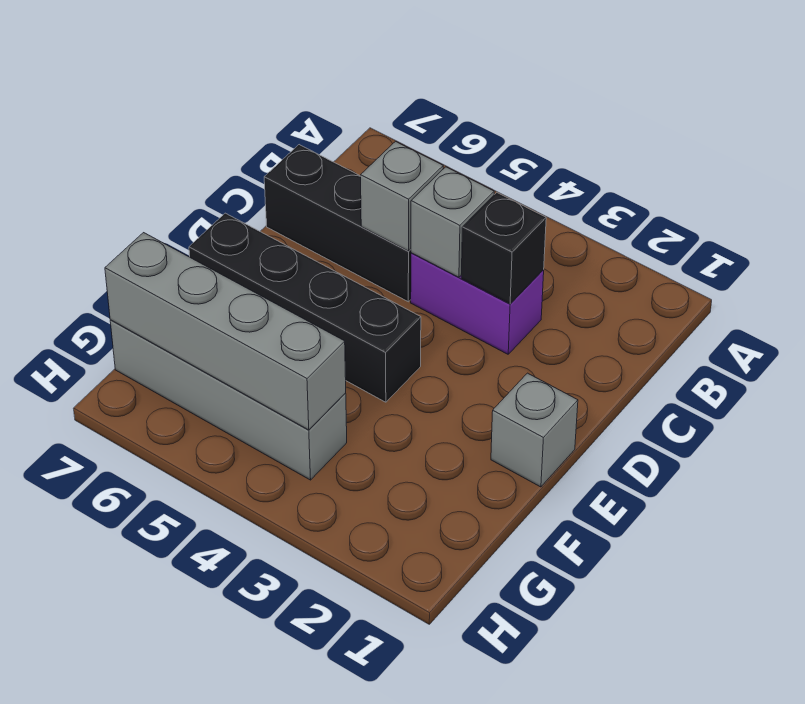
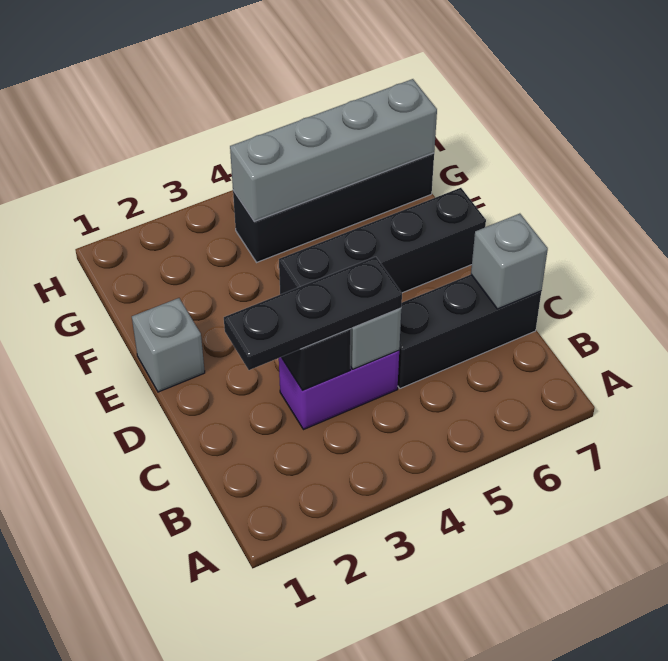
none -> black plate C2:C4 level 3
grey brick C5 level 2 -> grey brick C7 level 2
grey brick G4:G7 level 1 -> black brick G4:G7 level 1

